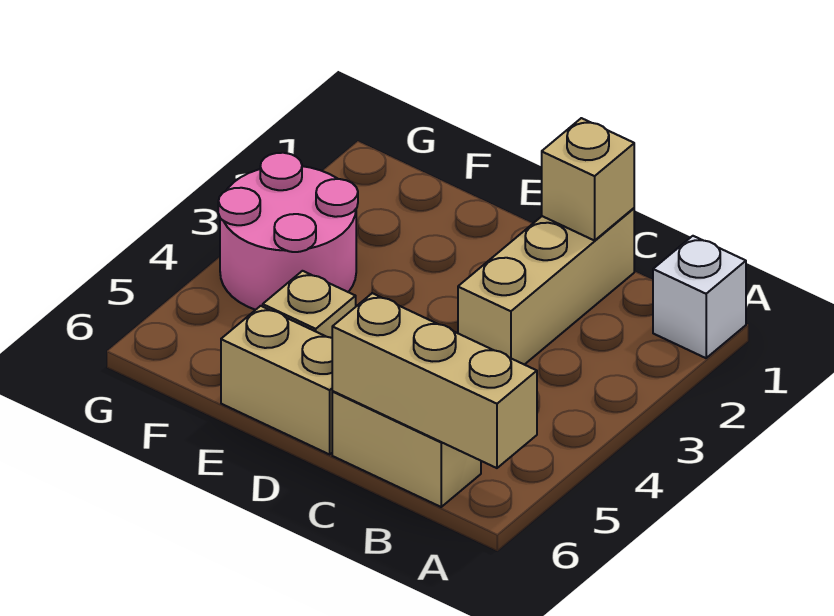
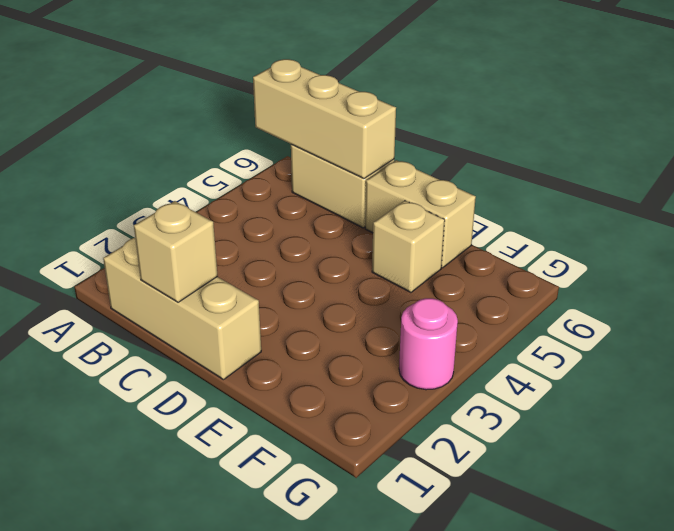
white brick A1 level 1 -> none
tan brick C1:C3 level 1 -> tan brick B1:D1 level 1
pink round brick F3:G4 level 1 -> pink round brick G3 level 1

